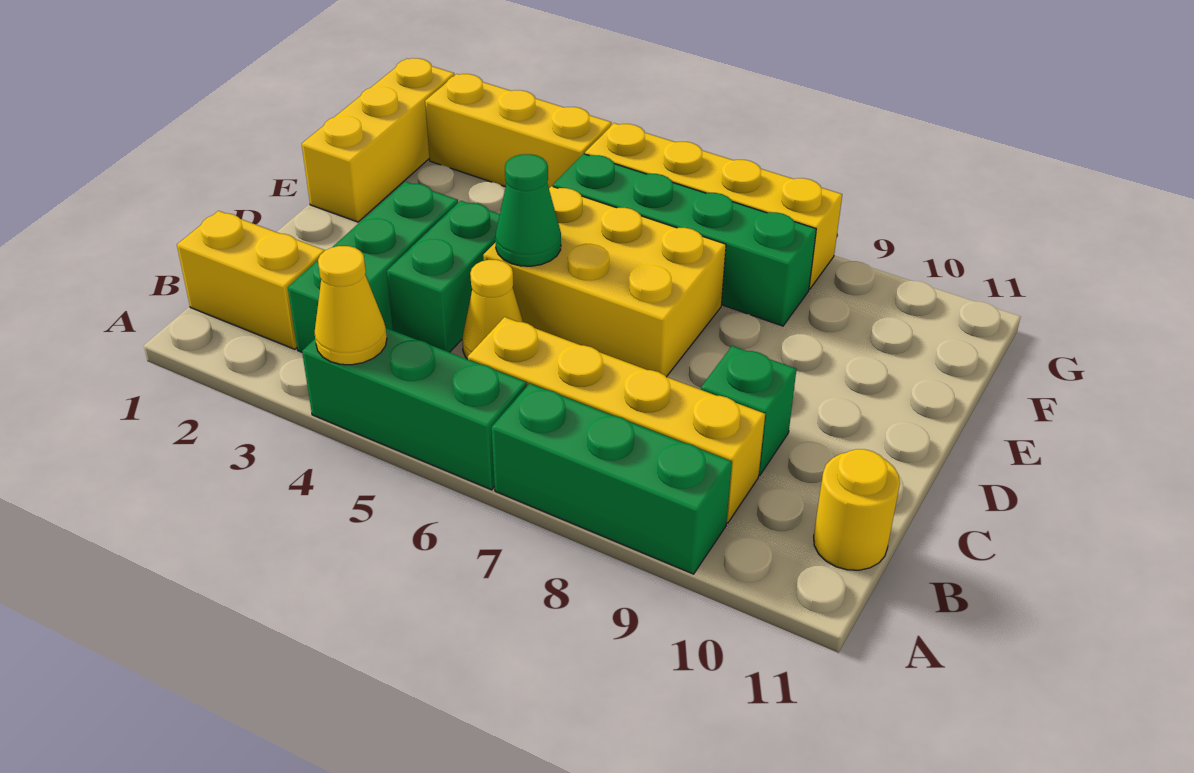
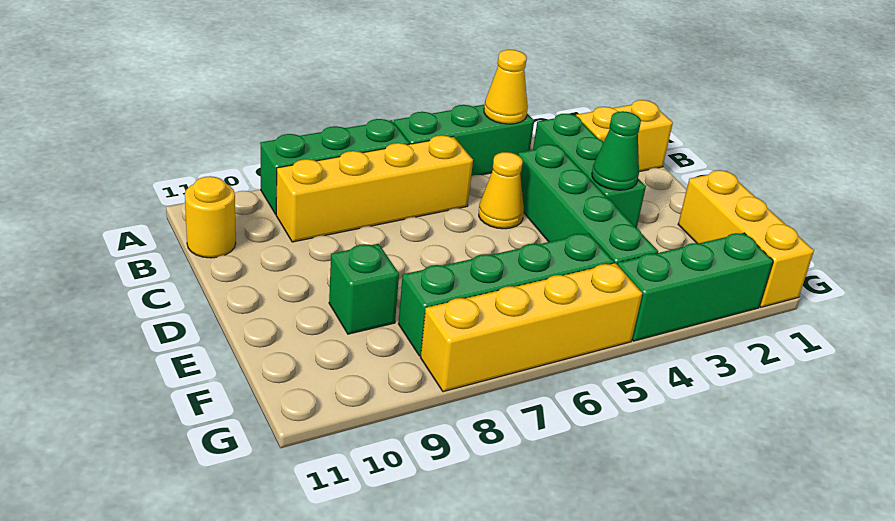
green brick C4:D4 level 1 -> green brick C4:F4 level 1
green brick C9 level 1 -> green brick E9 level 1
yellow brick D5:E7 level 1 -> none
green cone D5 level 2 -> green cone D3 level 2
yellow brick G2:G4 level 1 -> green brick G2:G4 level 1

